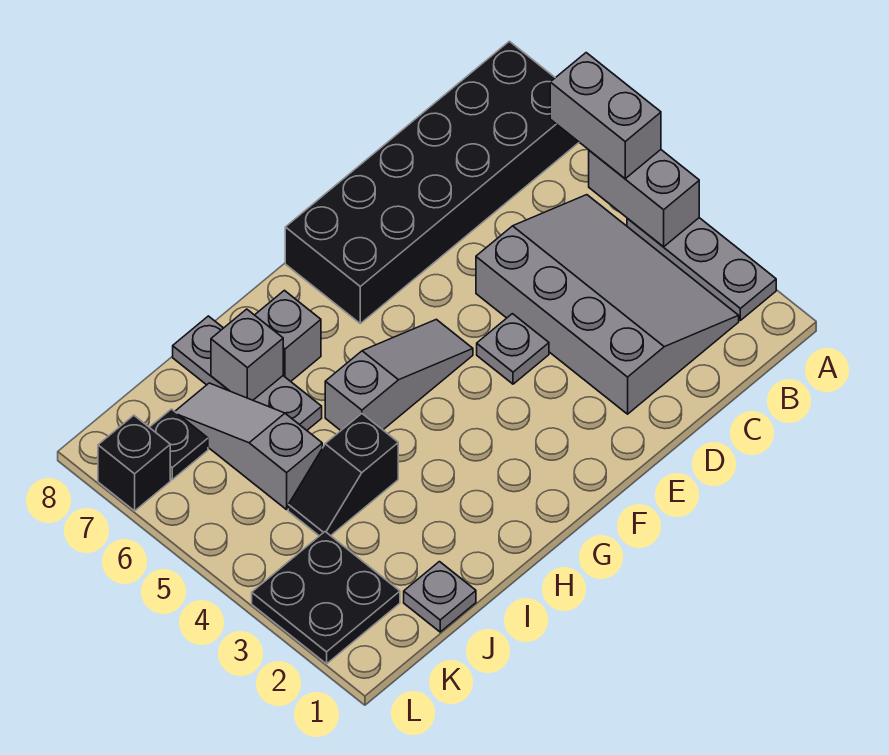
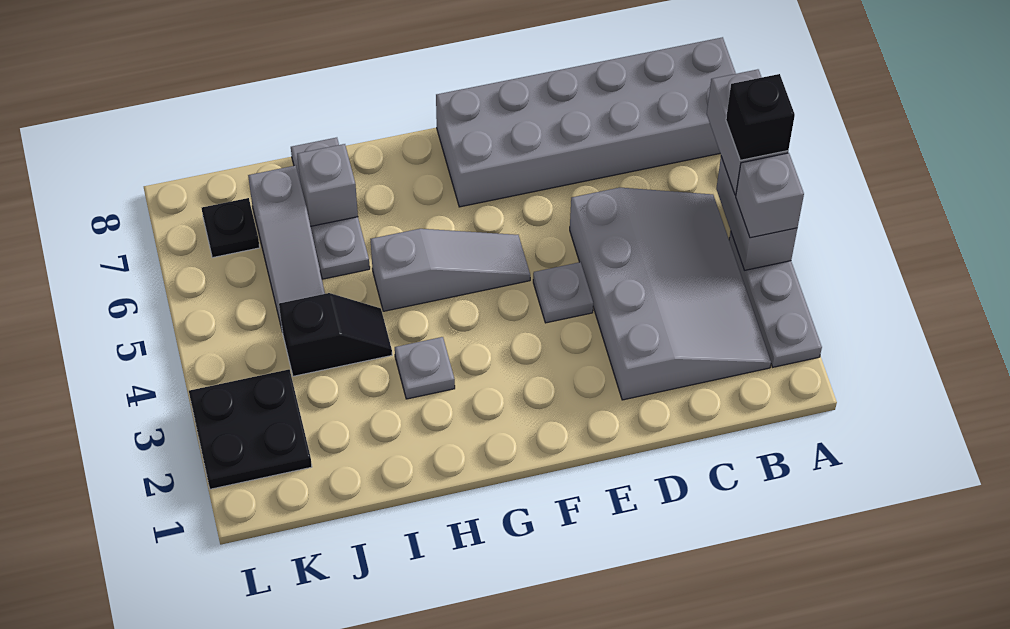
black brick A7:F8 level 1 -> grey brick A7:F8 level 1
grey brick H7 level 1 -> grey brick A4 level 3
black slope I4:J4 level 1 top I -> black slope I4:J4 level 1 top J
grey plate J1 level 1 -> grey plate H3 level 1
grey slope J5:J7 level 1 top 5 -> grey slope J5:J7 level 1 top 7
black brick L7 level 1 -> black brick A5 level 4

